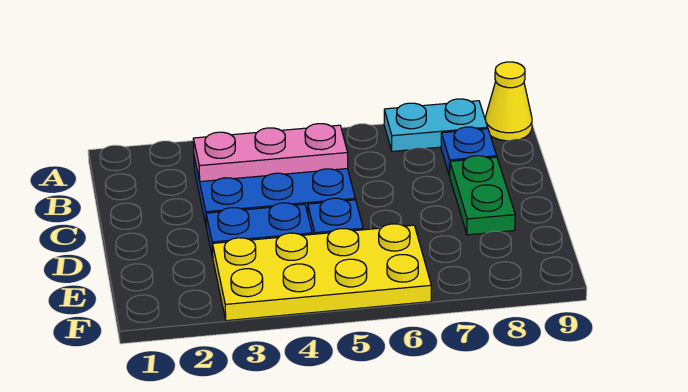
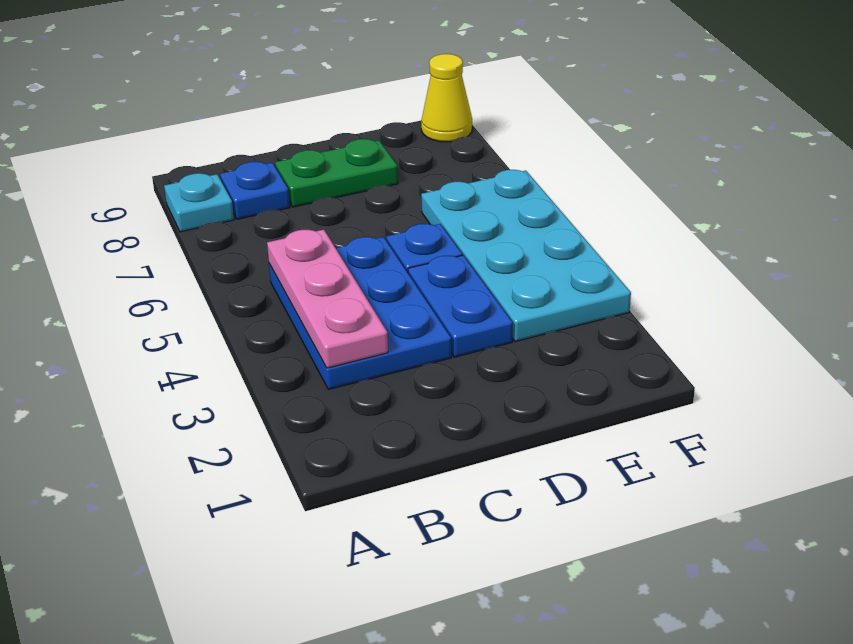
cyan plate A7:A8 level 1 -> cyan plate A8 level 1
yellow cone A9 level 1 -> yellow cone F9 level 1
yellow plate E3:F6 level 1 -> cyan plate E3:F6 level 1

